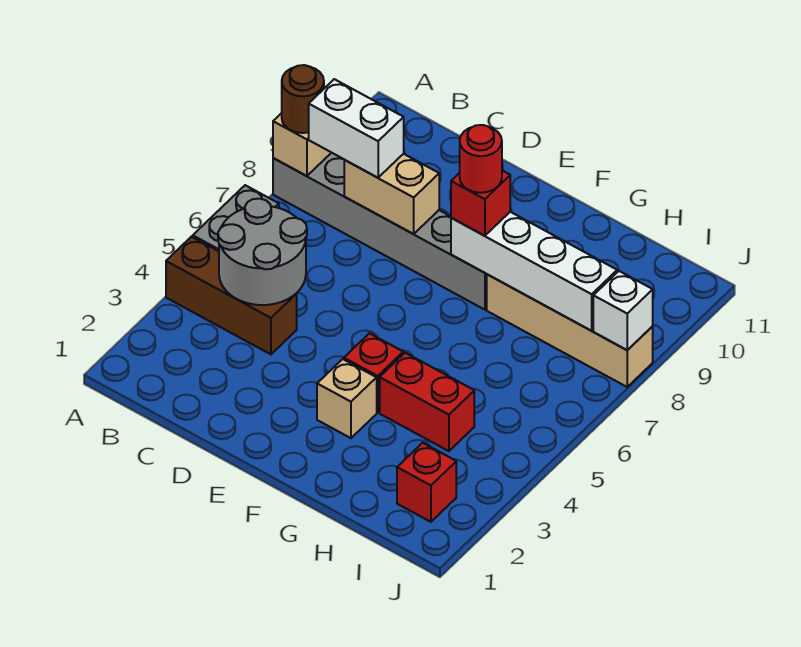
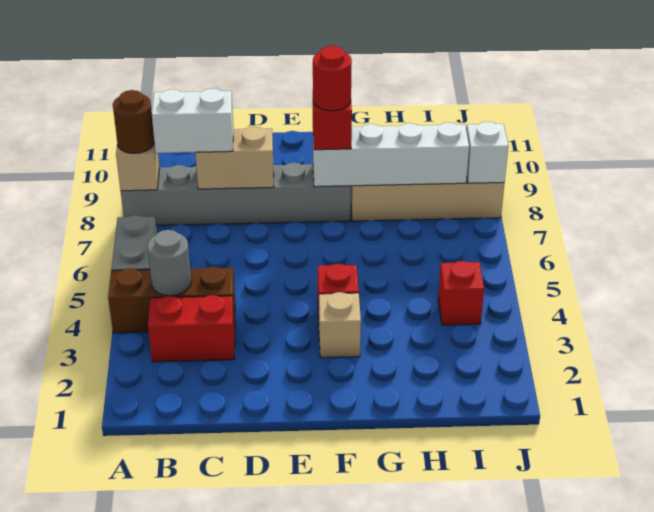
grey round brick B4:C5 level 2 -> grey round brick B4 level 2
red brick G4:H4 level 1 -> red brick B3:C3 level 1
red brick I2 level 1 -> red brick I4 level 1

